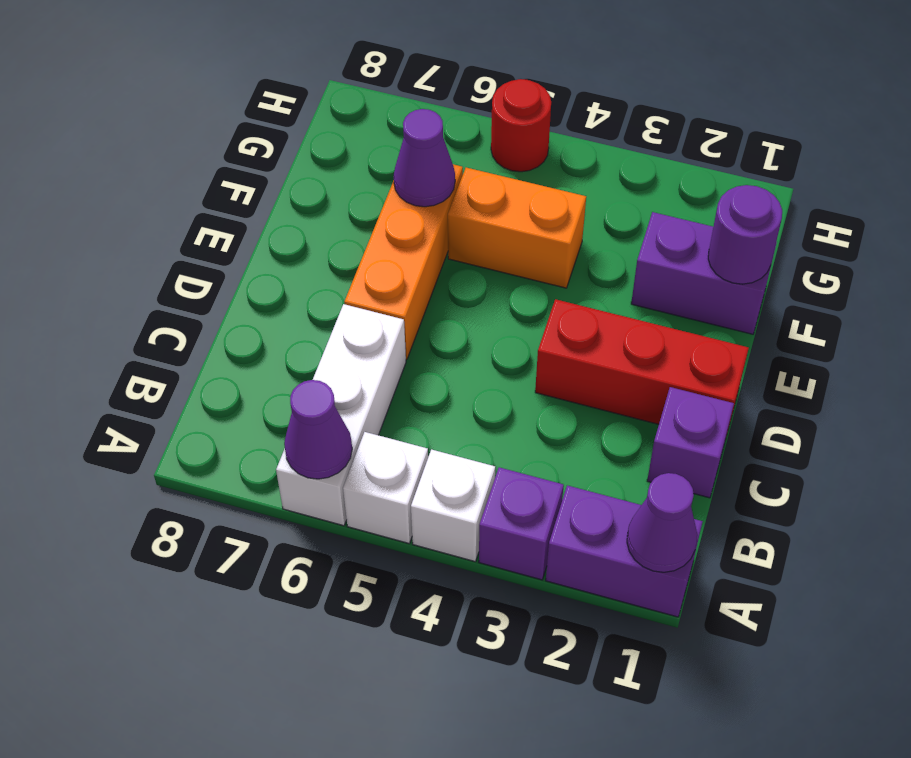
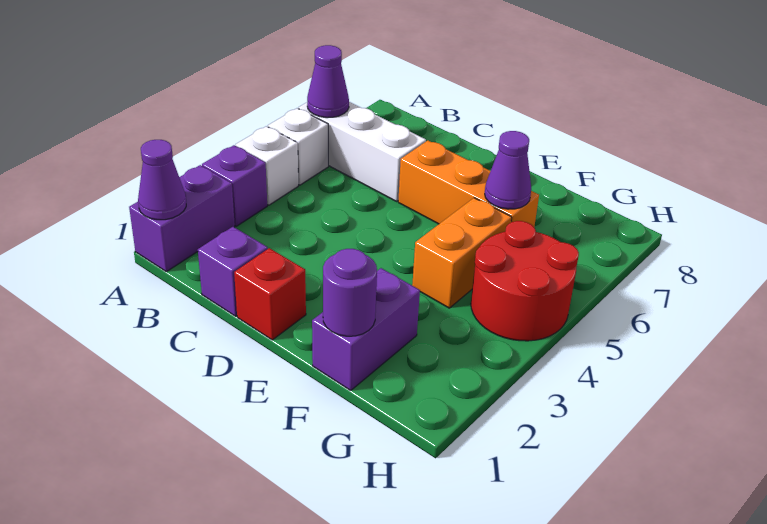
red brick D1:D3 level 1 -> red brick D1 level 1
red round brick H5 level 1 -> red round brick G4:H5 level 1

